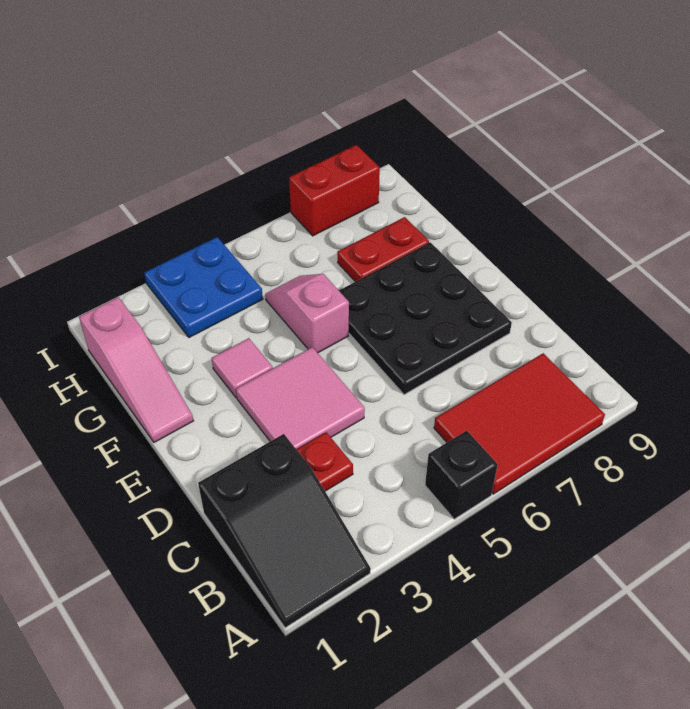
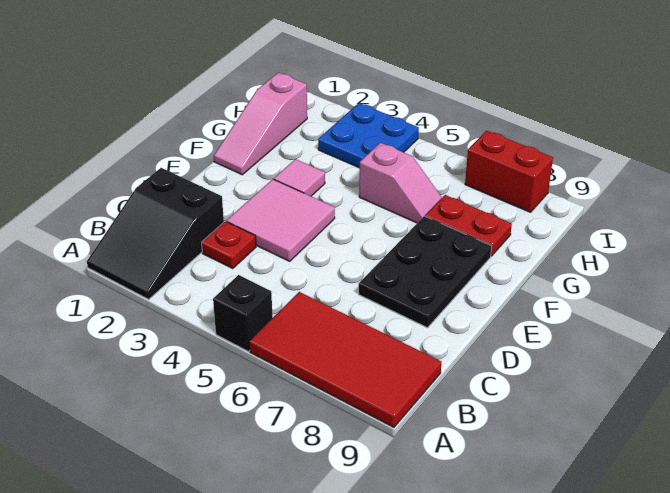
red tile A6:B8 level 1 -> red tile A6:B9 level 1
black plate D6:F8 level 1 -> black plate D7:F8 level 1
pink slope F5:G5 level 1 top F -> pink slope G5:G6 level 1 top 5

